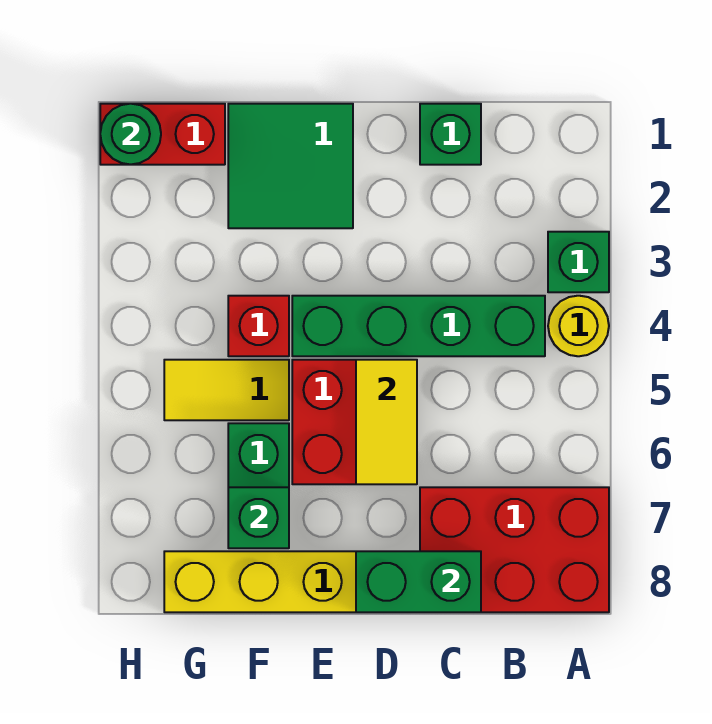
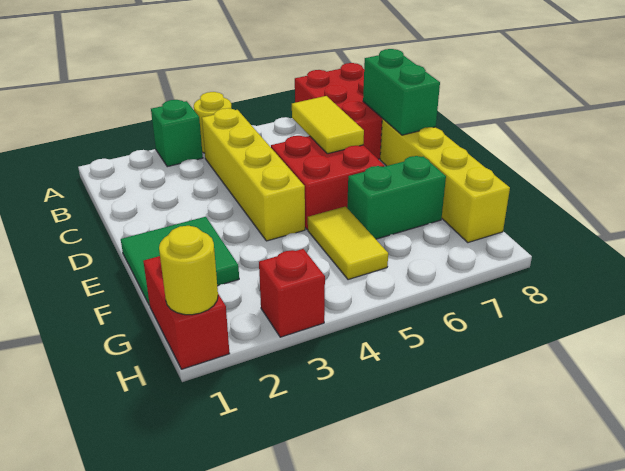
green brick B4:E4 level 1 -> yellow brick B4:E4 level 1
green brick C1 level 1 -> none
yellow tile D5:D6 level 2 -> yellow tile C6:D6 level 2
red brick F4 level 1 -> red brick H3 level 1
green brick F7 level 2 -> none
green round brick H1 level 2 -> yellow round brick H1 level 2

